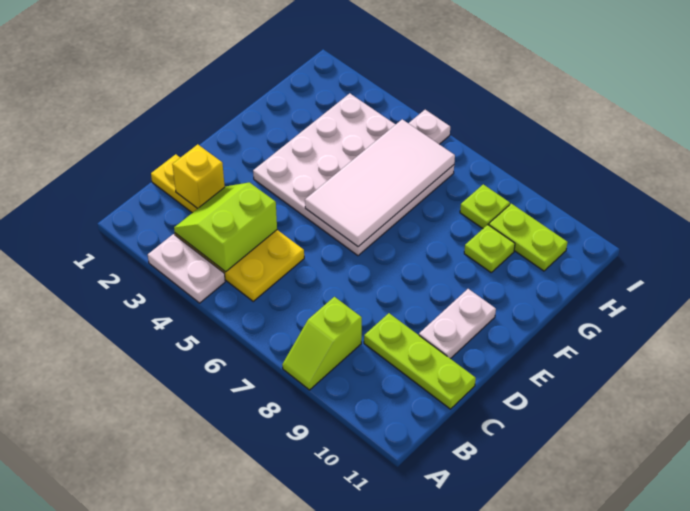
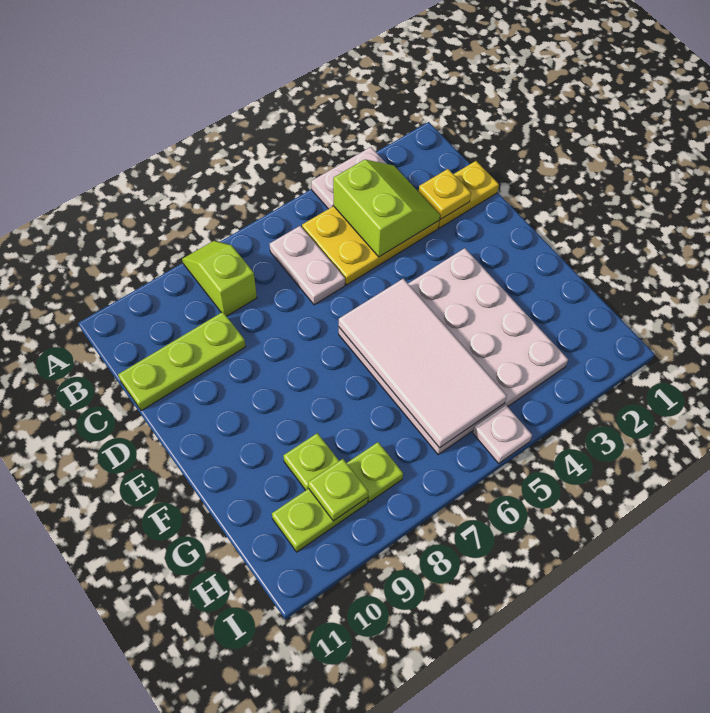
yellow brick C2 level 2 -> yellow plate C2 level 2
white plate D10:E10 level 1 -> white plate B6:C6 level 1
none -> lime plate H9 level 2

